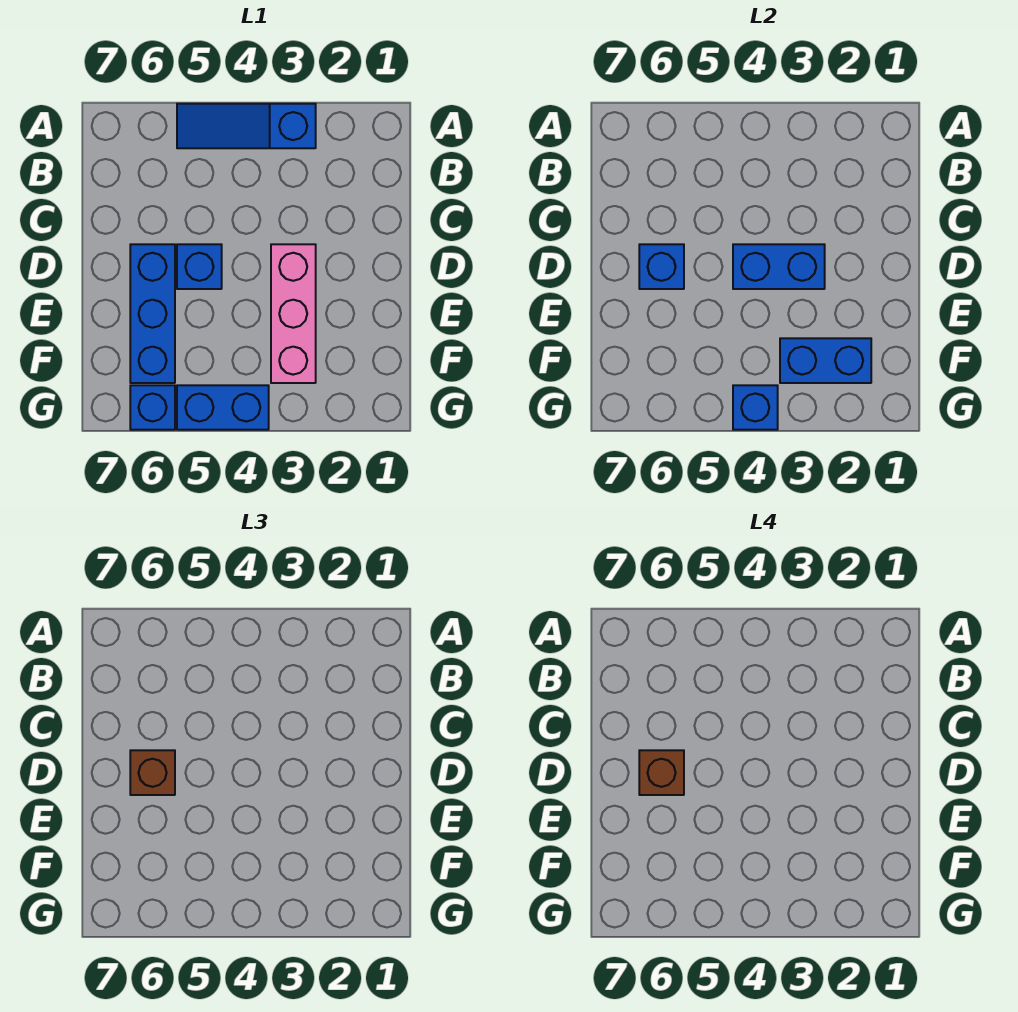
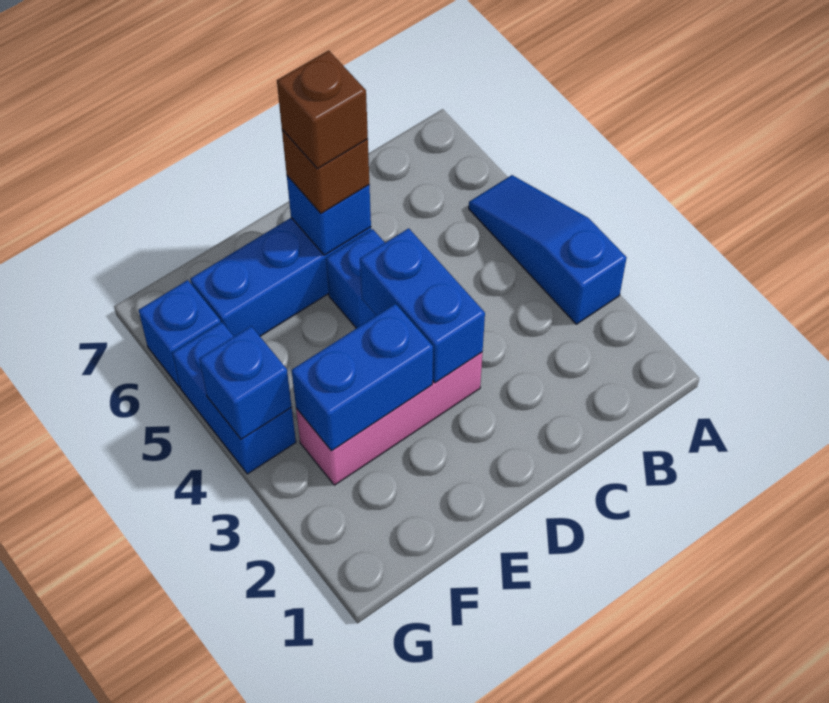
blue brick F2:F3 level 2 -> blue brick E3:F3 level 2

